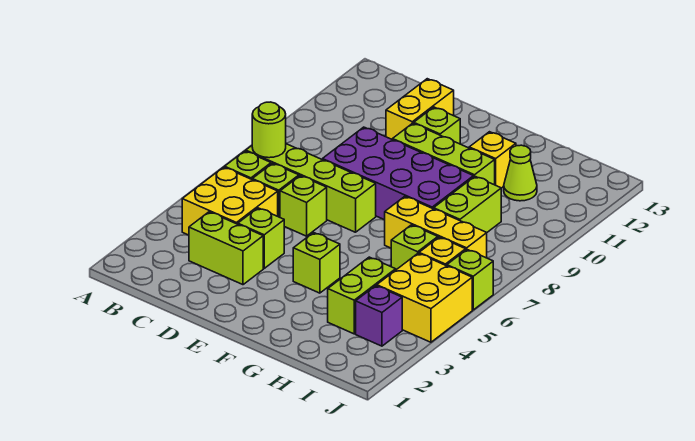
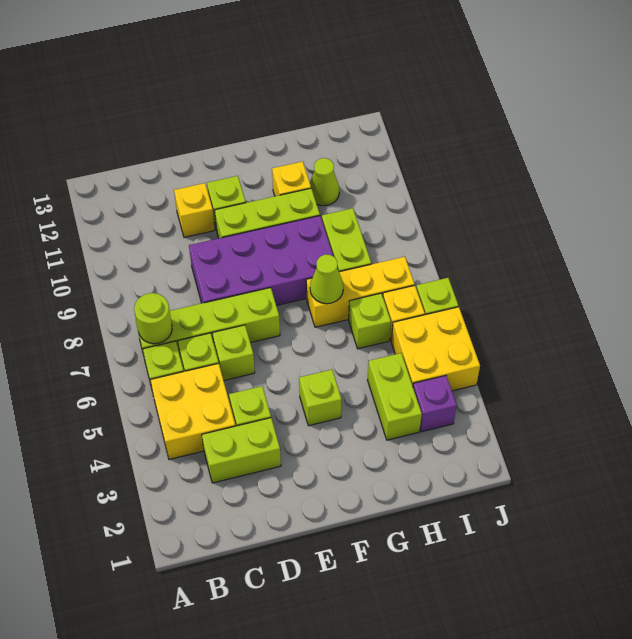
yellow brick D11:D12 level 1 -> yellow brick D11 level 1
none -> lime cone G7 level 2

